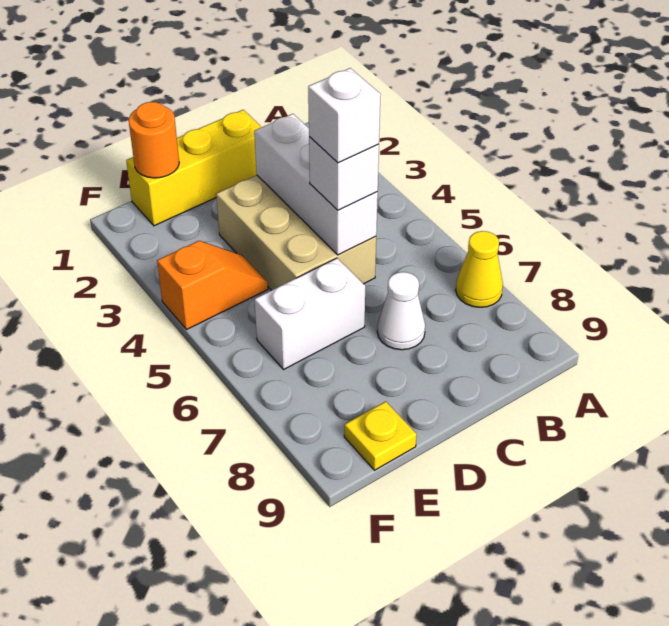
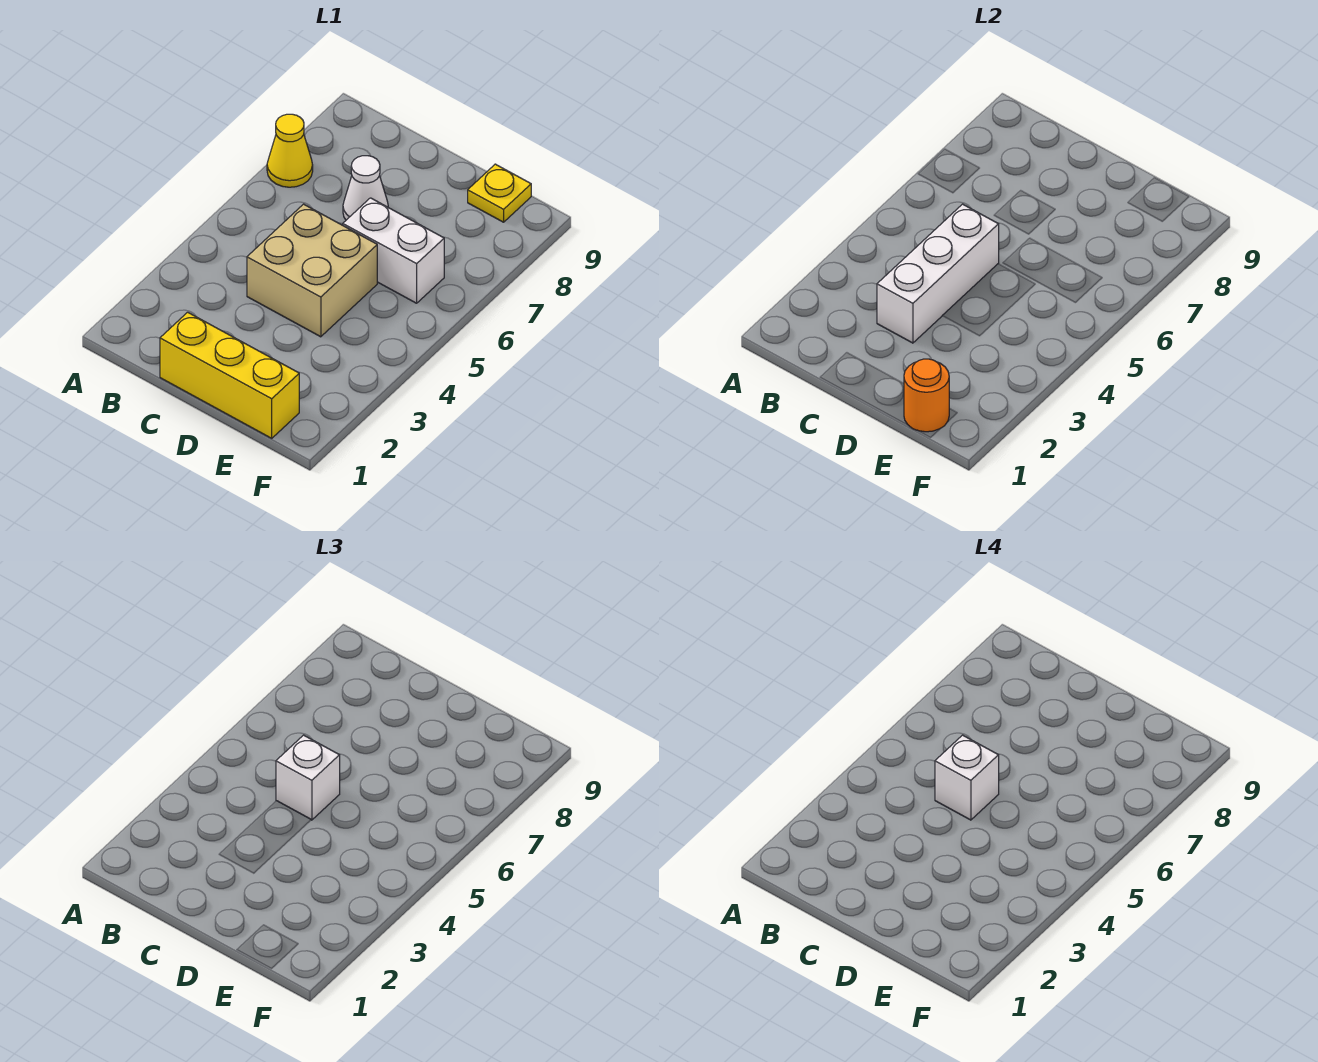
tan brick C3:D5 level 1 -> tan brick C4:D5 level 1
orange slope E4:F4 level 1 top F -> none

